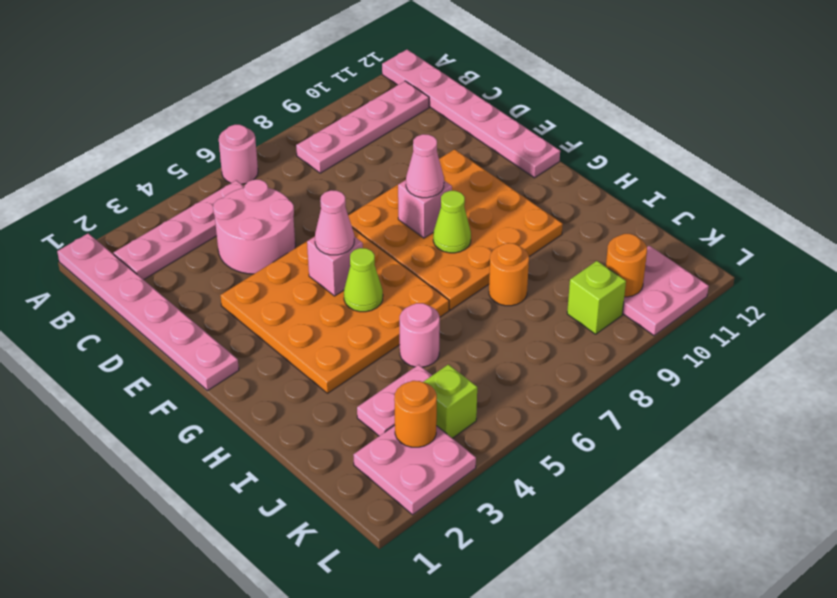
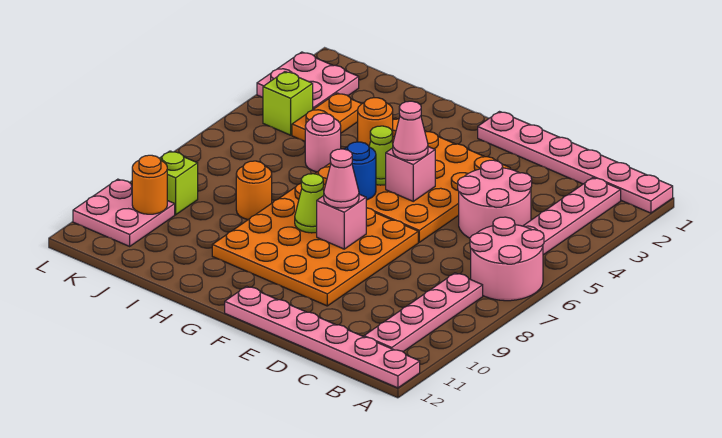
pink round brick A6 level 1 -> pink round brick A6:B7 level 1
none -> blue round brick G6 level 2
pink plate J3:J4 level 1 -> orange plate J3:J4 level 1
orange round brick K3 level 2 -> orange round brick H4 level 2

